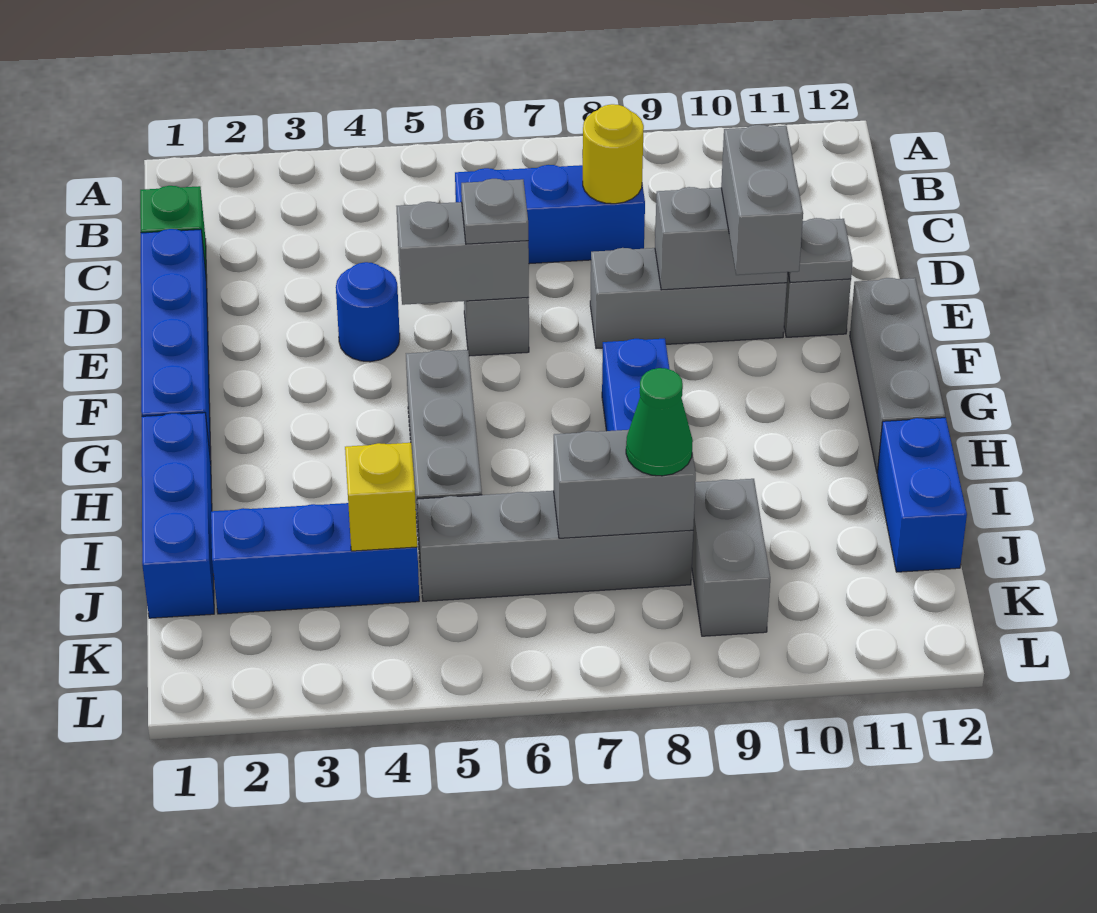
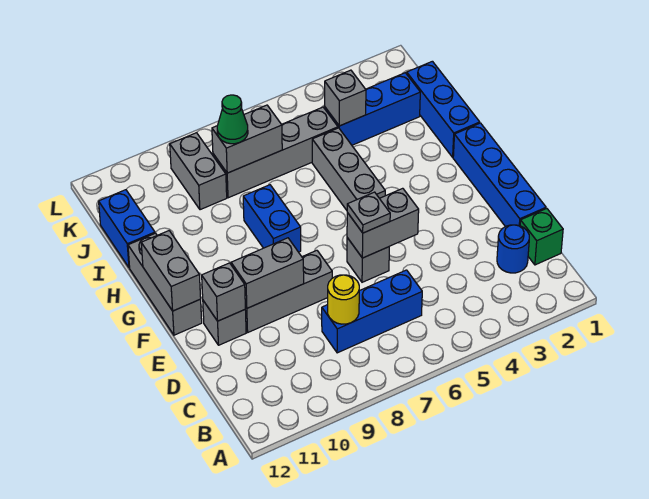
blue round brick E4 level 1 -> blue round brick C2 level 1
grey brick E10:F10 level 3 -> grey brick F12:G12 level 2
grey plate E11 level 2 -> grey brick E11 level 2
yellow brick J4 level 2 -> grey brick J4 level 2

